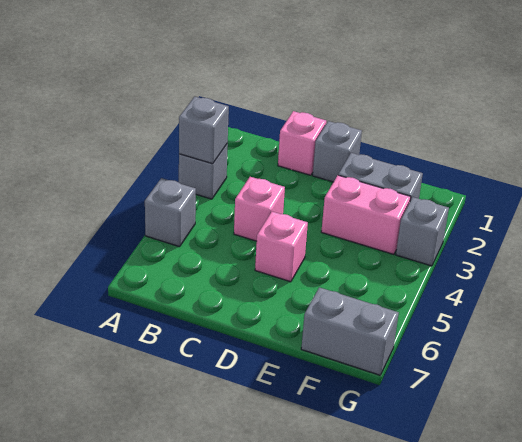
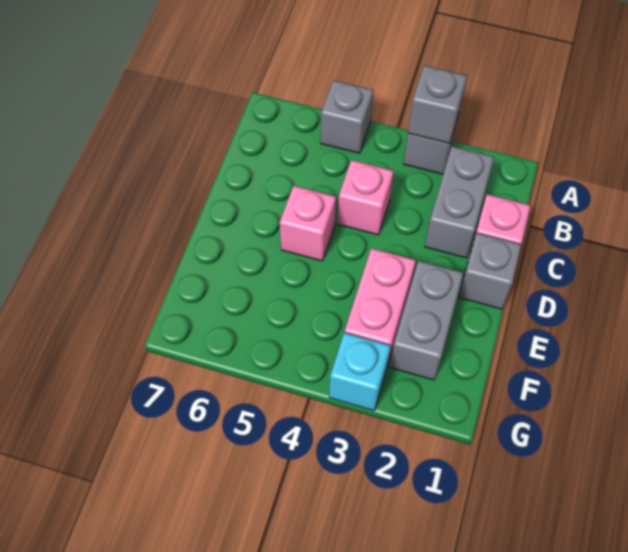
grey brick F7:G7 level 1 -> grey brick B2:C2 level 1
grey brick G3 level 1 -> cyan brick G3 level 1

